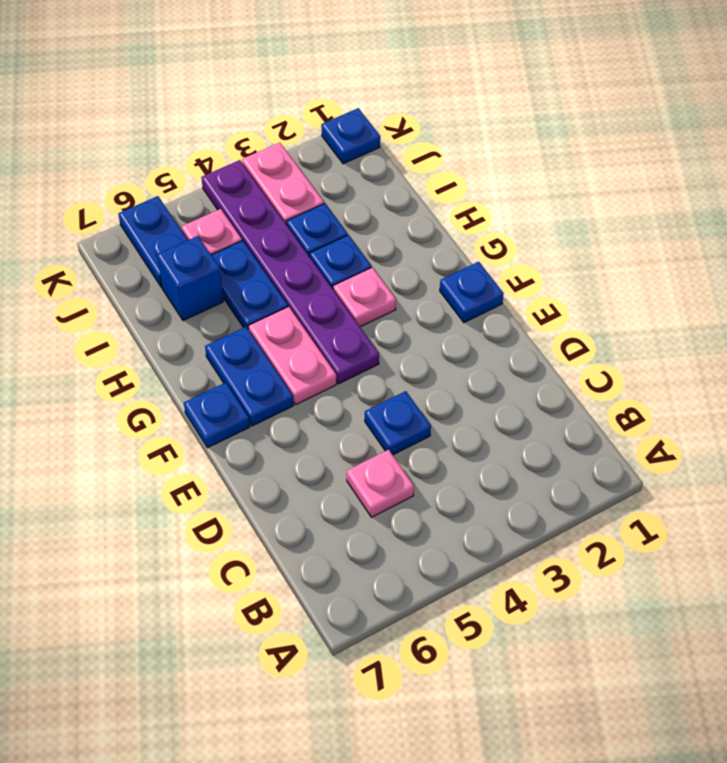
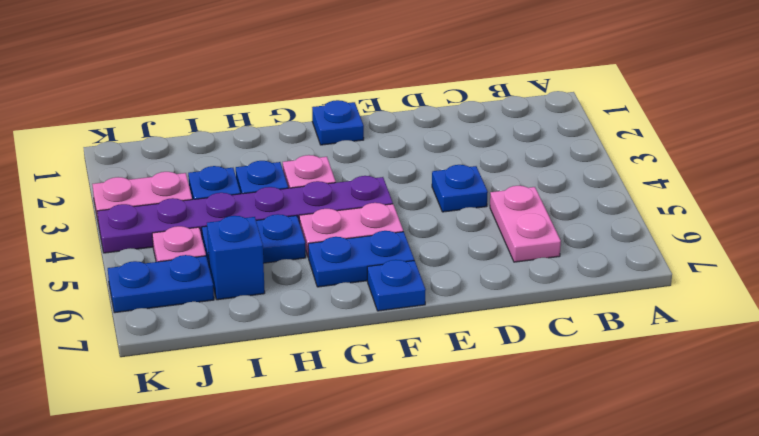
pink plate C5 level 1 -> pink plate C5:C6 level 1
blue plate K1 level 1 -> none

